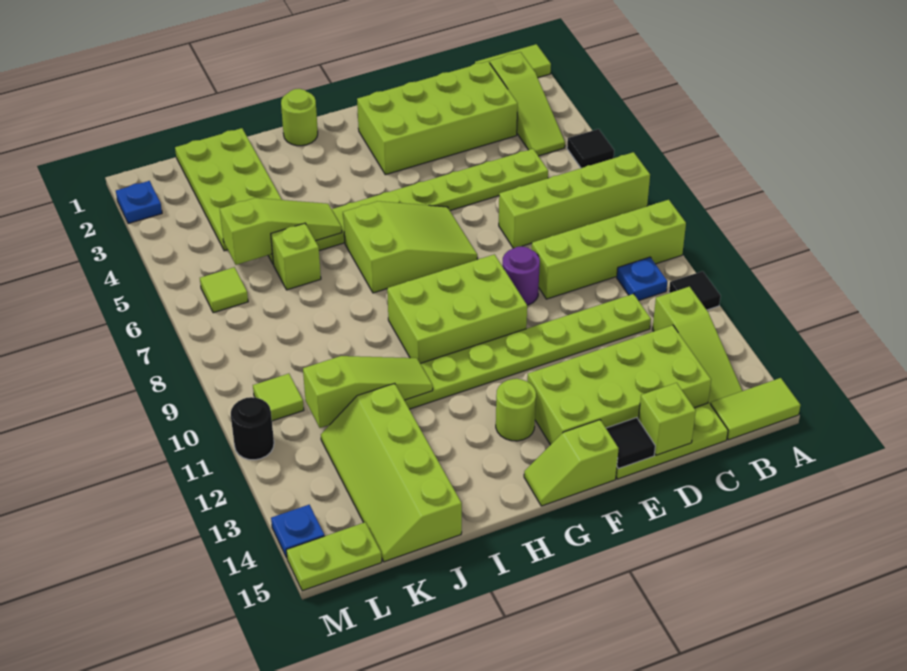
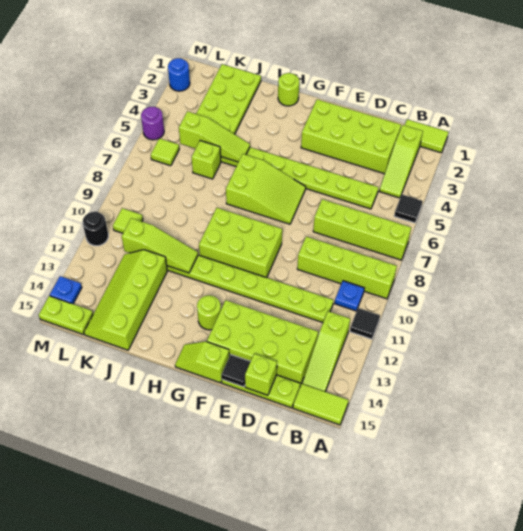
purple round brick E9 level 1 -> purple round brick M5 level 1
blue plate M2 level 1 -> blue round brick M2 level 1

